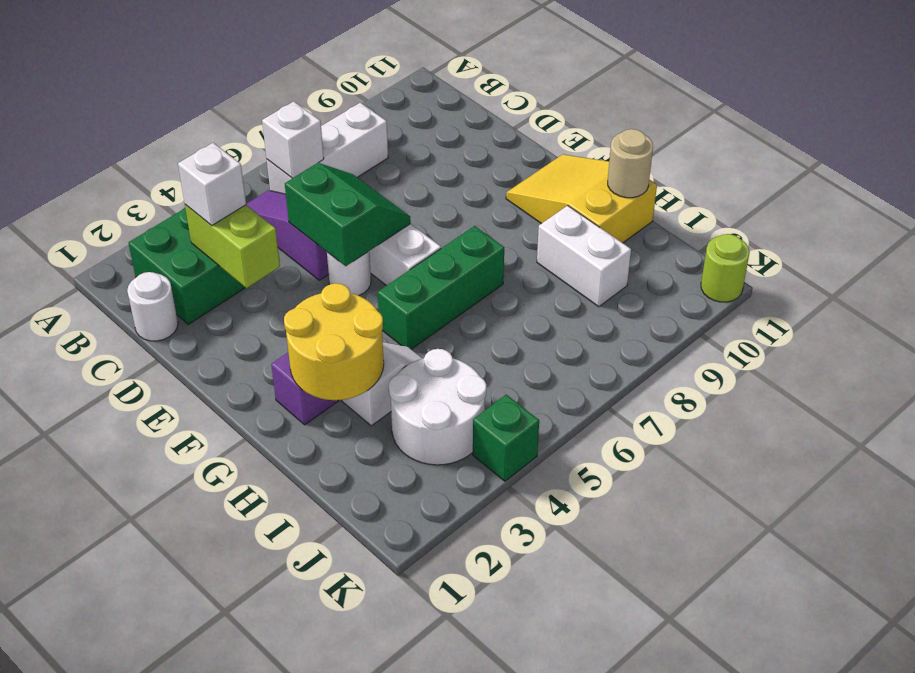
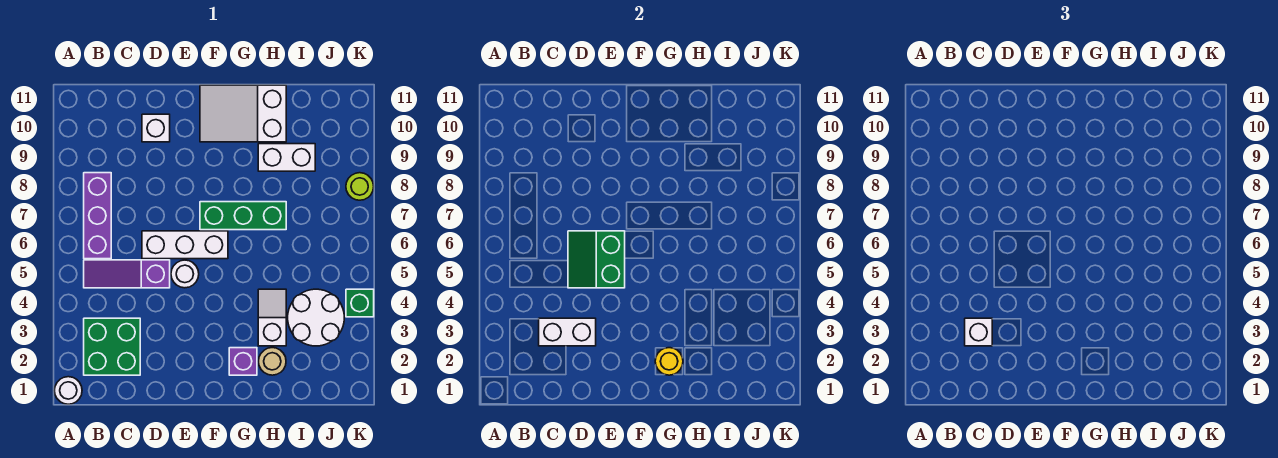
white brick B6:B8 level 1 -> purple brick B6:B8 level 1
white brick B6 level 2 -> white brick D10 level 1
white round brick C1 level 1 -> white round brick A1 level 1
lime brick C3:D3 level 2 -> white brick C3:D3 level 2
green slope D5:E6 level 2 top 5 -> green slope D5:E6 level 2 top E
yellow slope F10:H11 level 1 top H -> white slope F10:H11 level 1 top H
yellow round brick G2:H3 level 2 -> yellow round brick G2 level 2
green brick G5:G7 level 1 -> green brick F7:H7 level 1
tan round brick H11 level 2 -> tan round brick H2 level 1
lime round brick K11 level 1 -> lime round brick K8 level 1

